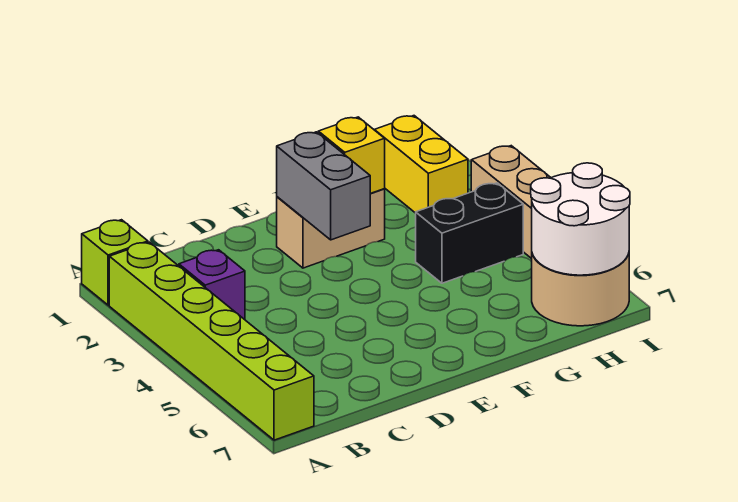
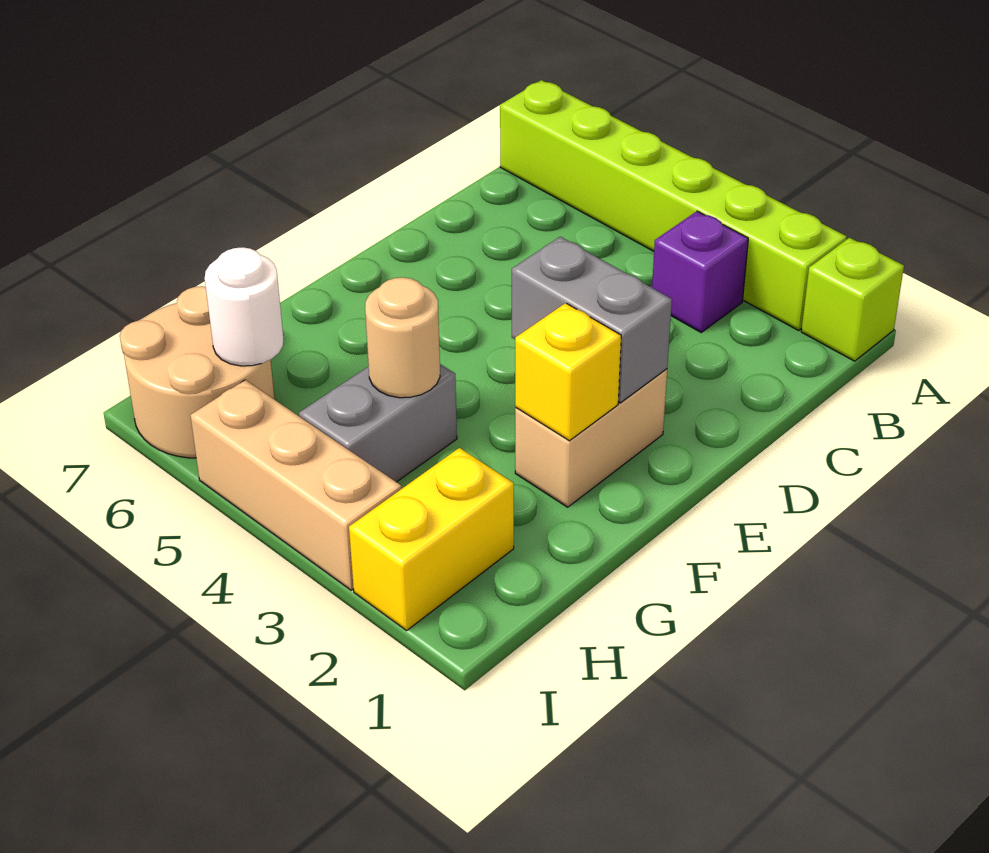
black brick G4:H4 level 1 -> grey brick G4:H4 level 1
none -> tan round brick G4 level 2
yellow brick H1:H2 level 1 -> yellow brick H2:I2 level 1
white round brick H6:I7 level 2 -> white round brick H6 level 2

